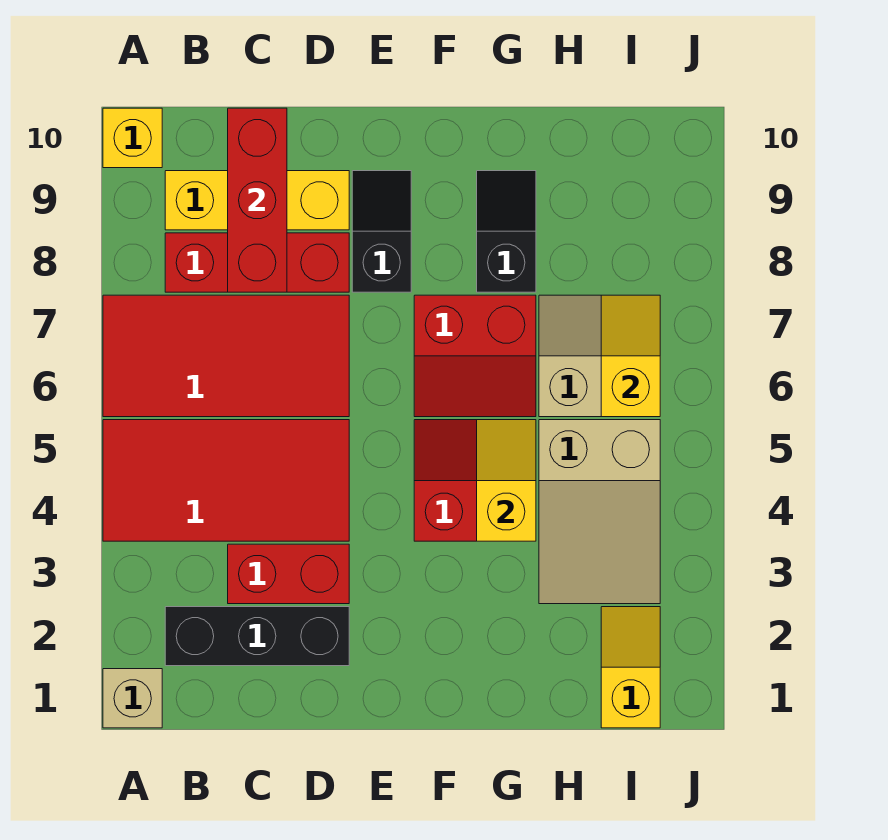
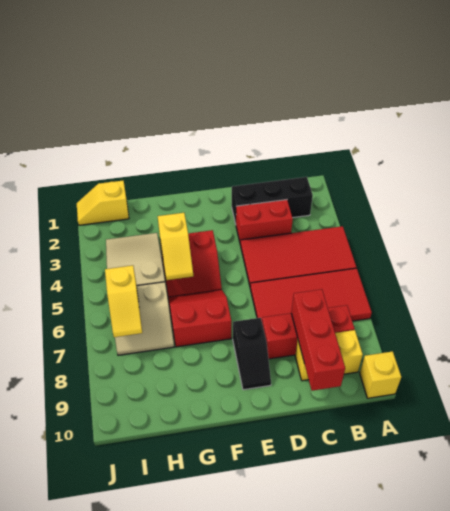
tan brick A1 level 1 -> none
yellow brick B9:D9 level 1 -> yellow brick B9:C9 level 1
black slope G8:G9 level 1 top 8 -> none
yellow slope I1:I2 level 1 top 1 -> yellow slope I1:J1 level 1 top I

